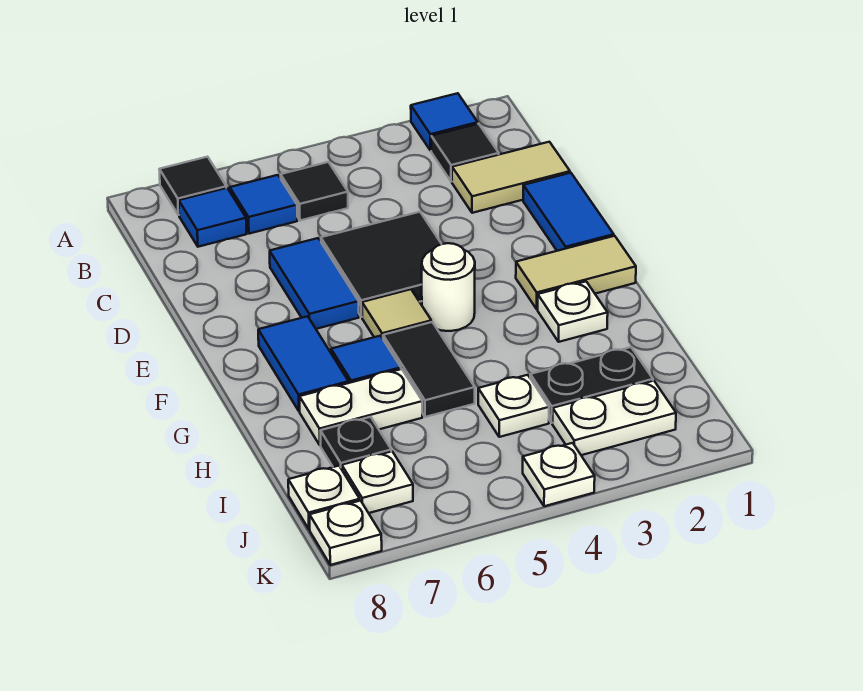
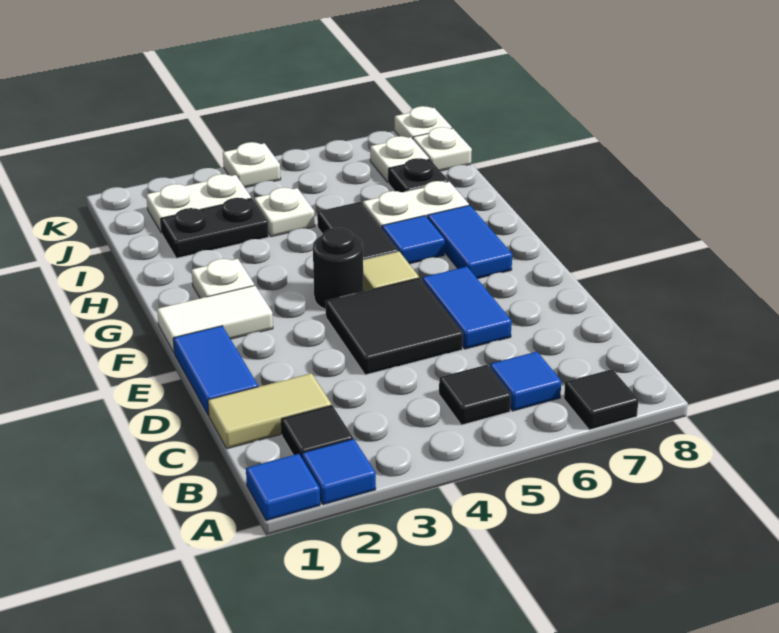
blue tile B7 level 1 -> blue tile A1 level 1
tan tile F1:F2 level 1 -> white tile F1:F2 level 1
white round brick F4 level 1 -> black round brick F4 level 1

